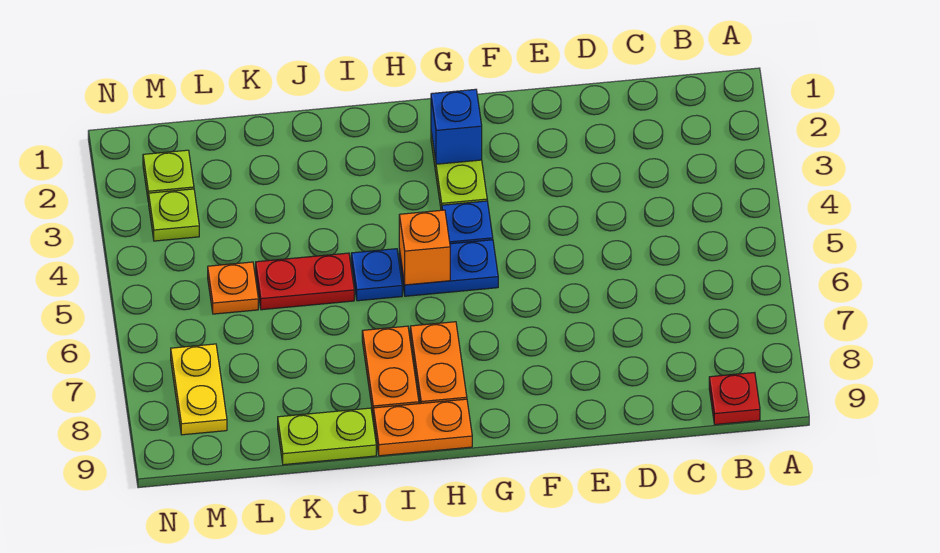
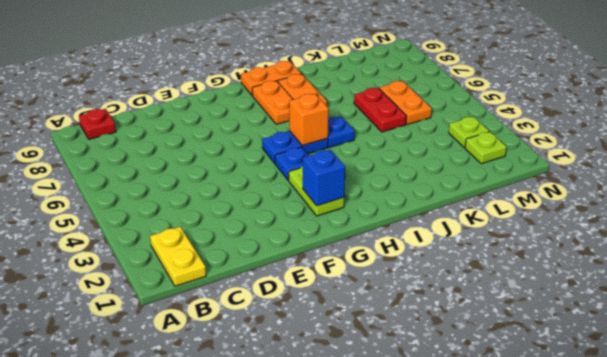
red plate J5:K5 level 1 -> red plate K5:K6 level 1
lime plate J9:K9 level 1 -> none
orange plate L5 level 1 -> orange plate L5:L6 level 1
yellow plate M7:M8 level 1 -> yellow plate B1:B2 level 1

